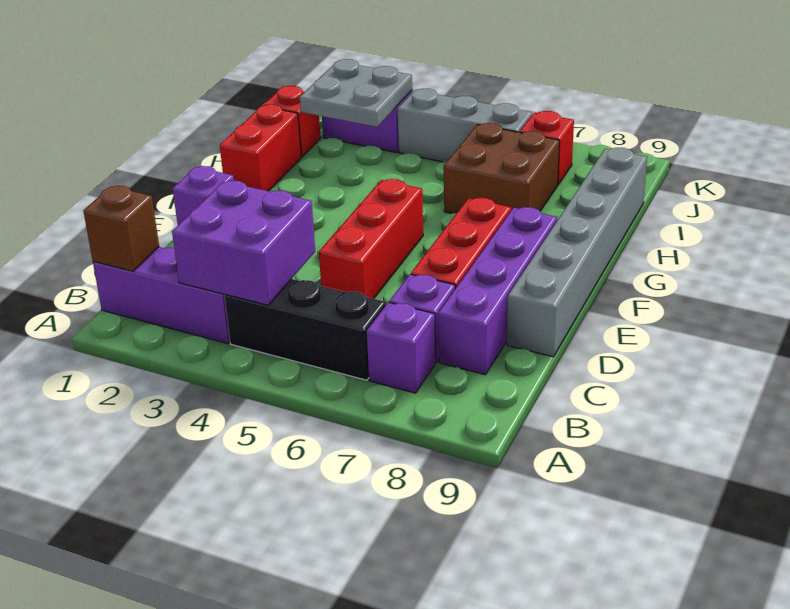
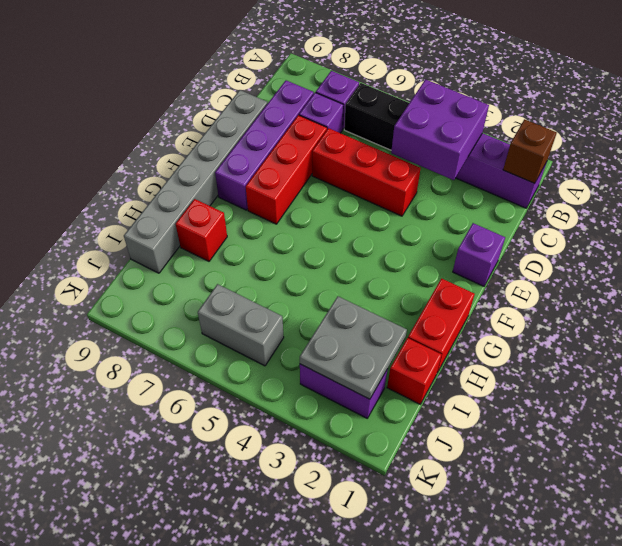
red brick D5:F5 level 1 -> red brick D4:D6 level 1
brown brick H6:I7 level 1 -> none
grey brick J4:J6 level 1 -> grey brick J5:J6 level 1
red brick J7 level 1 -> red brick H8 level 1

